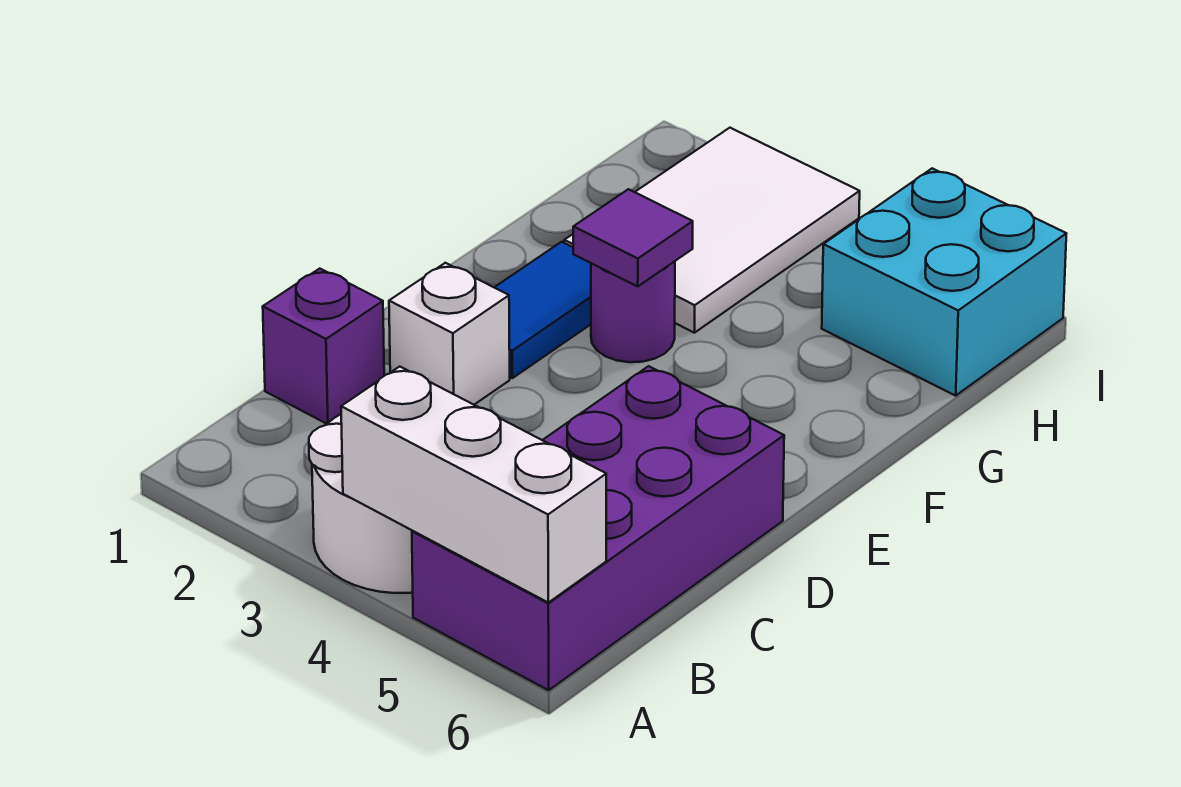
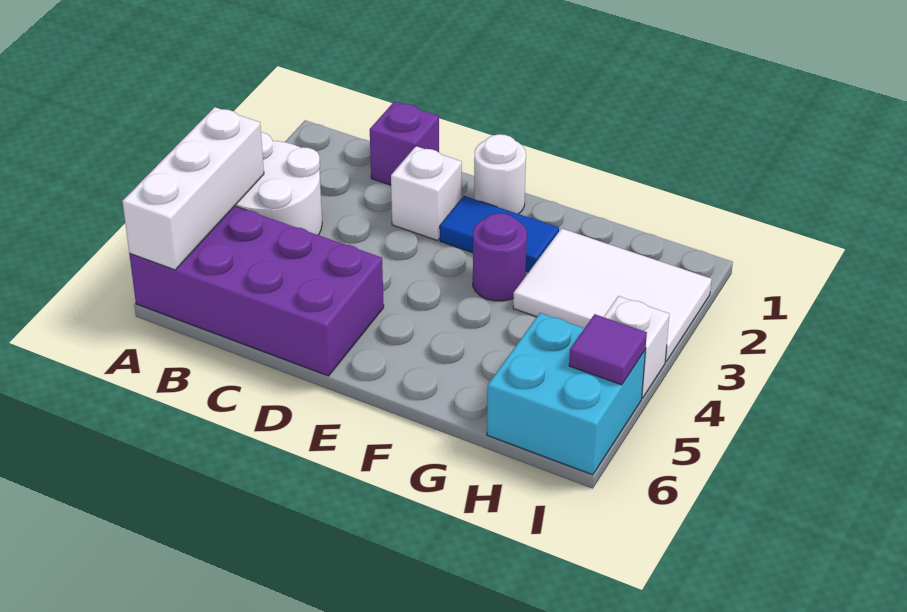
none -> white round brick E1 level 1
purple tile F3 level 2 -> purple tile I5 level 2
none -> white brick I4 level 1

